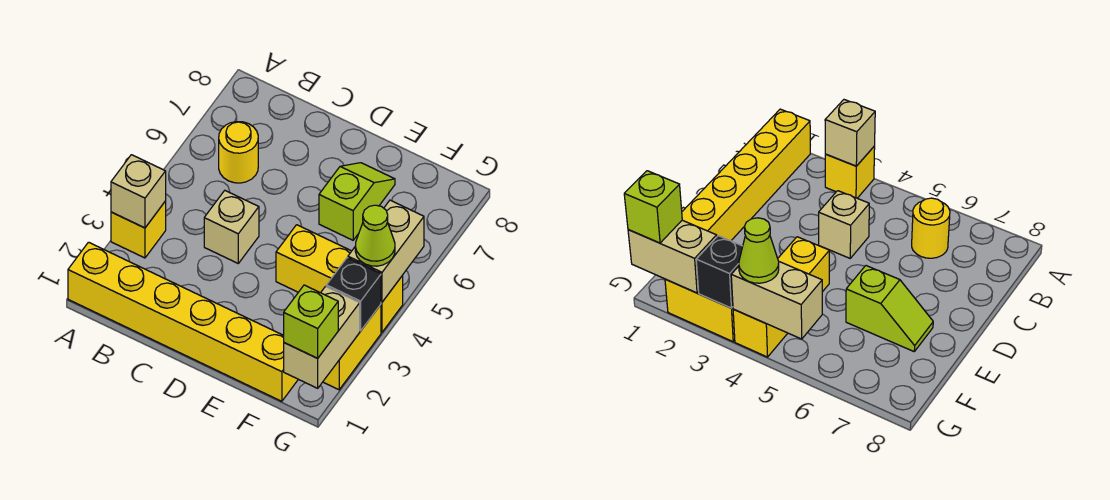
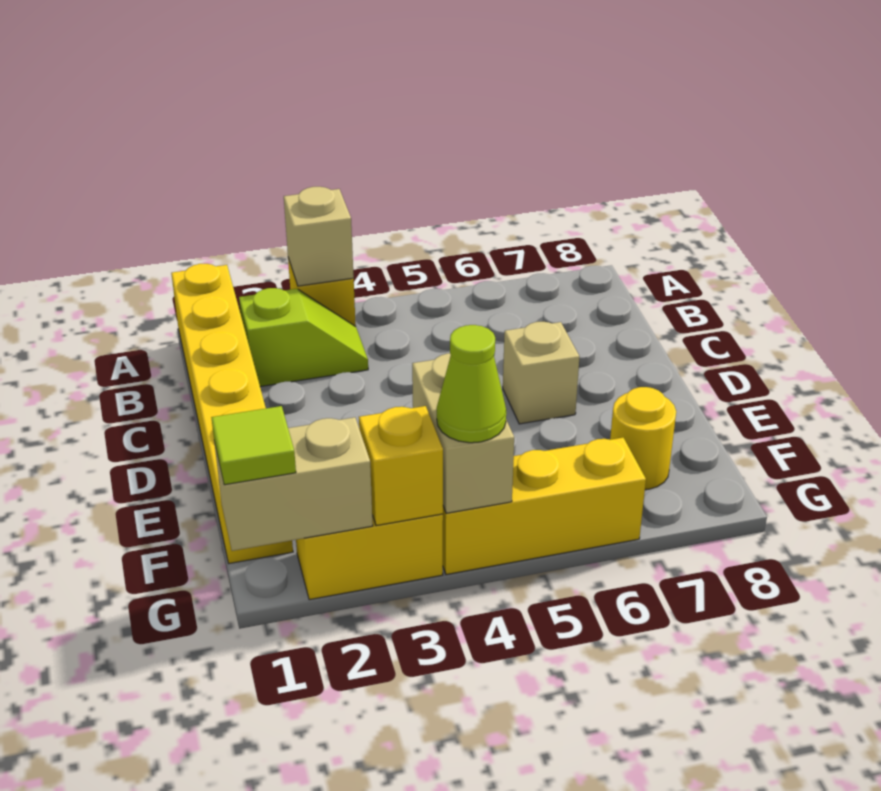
yellow round brick B6 level 1 -> yellow round brick F7 level 1
tan brick C4 level 1 -> tan brick D6 level 1
yellow brick E4:G4 level 1 -> yellow brick G4:G6 level 1
lime slope E6:E7 level 1 top 6 -> lime slope B2:B3 level 1 top 2
lime brick G1 level 3 -> lime tile G1 level 3
black brick G3 level 2 -> yellow brick G3 level 2
tan brick G4:G5 level 2 -> tan brick F4:G4 level 2

